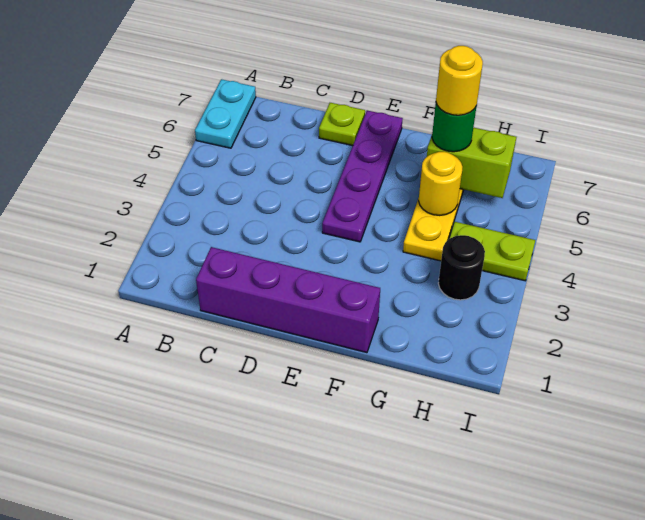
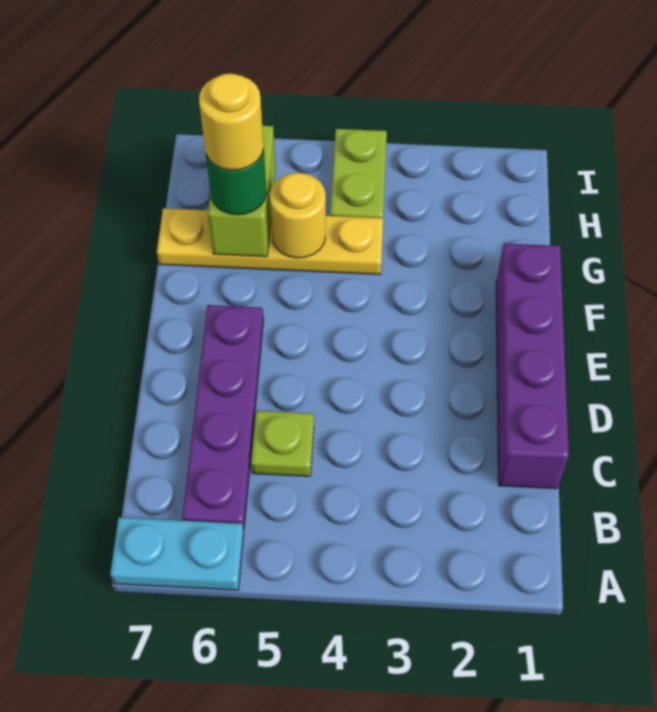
lime plate D7 level 1 -> lime plate C5 level 1
purple plate E4:E7 level 1 -> purple plate B6:E6 level 1
black round brick H3 level 1 -> none

